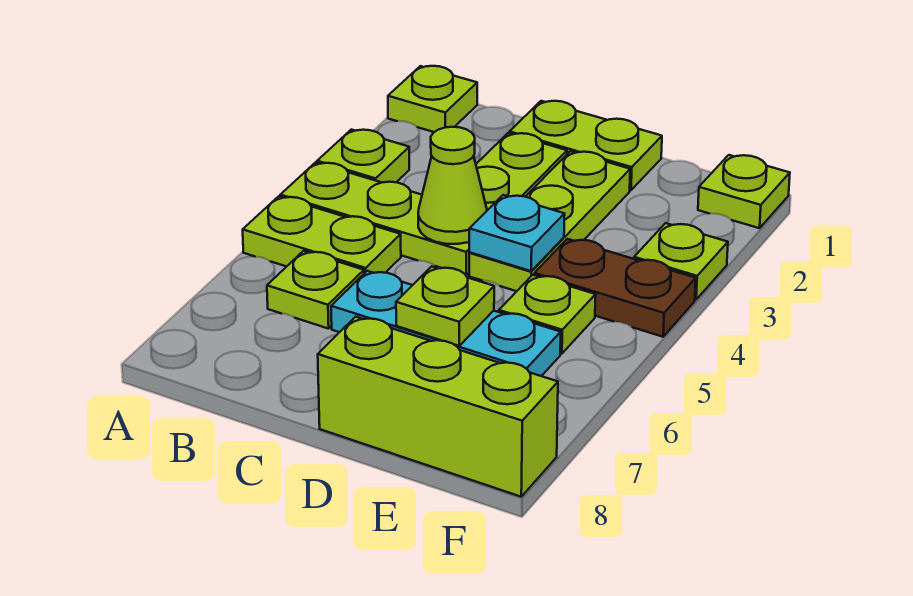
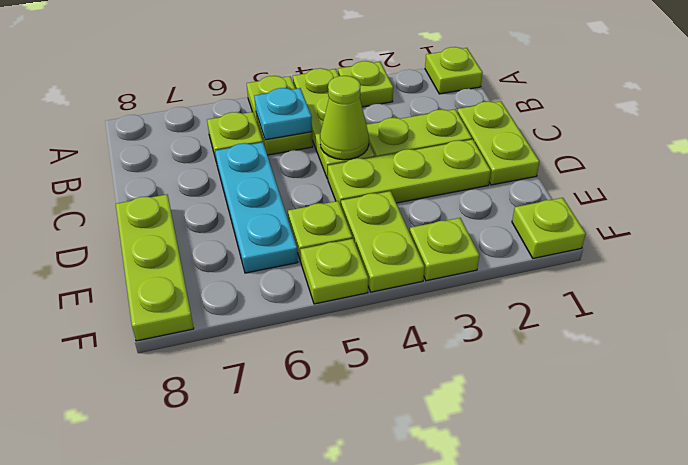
cyan plate D4 level 2 -> cyan plate B5 level 2
lime plate D6 level 2 -> lime plate F5 level 1
lime brick D8:F8 level 1 -> lime plate D8:F8 level 1
brown plate E4:F4 level 1 -> lime plate E4:F4 level 1

